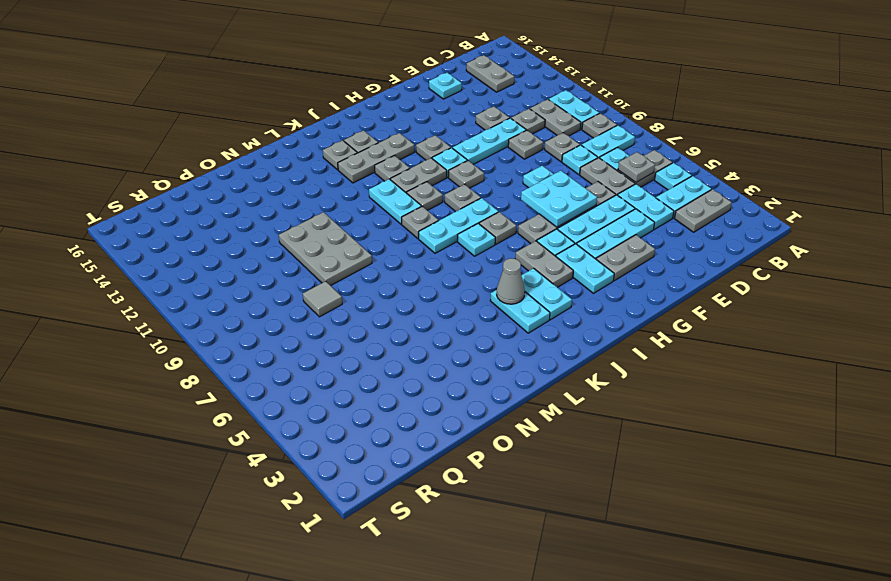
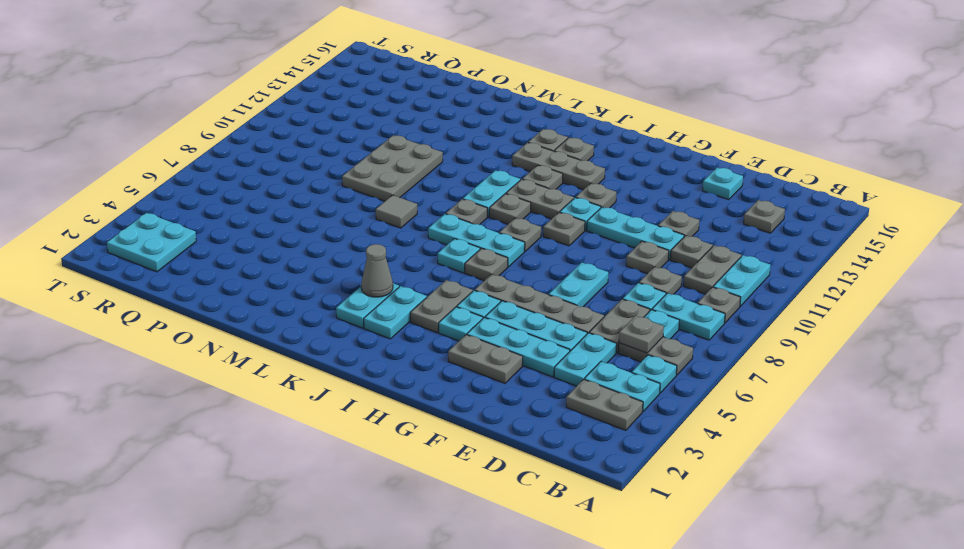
grey plate C14:C15 level 1 -> grey plate C14 level 1
cyan plate F6:G7 level 2 -> cyan plate R2:S3 level 1
cyan plate H3:H4 level 1 -> cyan plate H4 level 1
grey tile P8 level 1 -> grey tile M8 level 1

